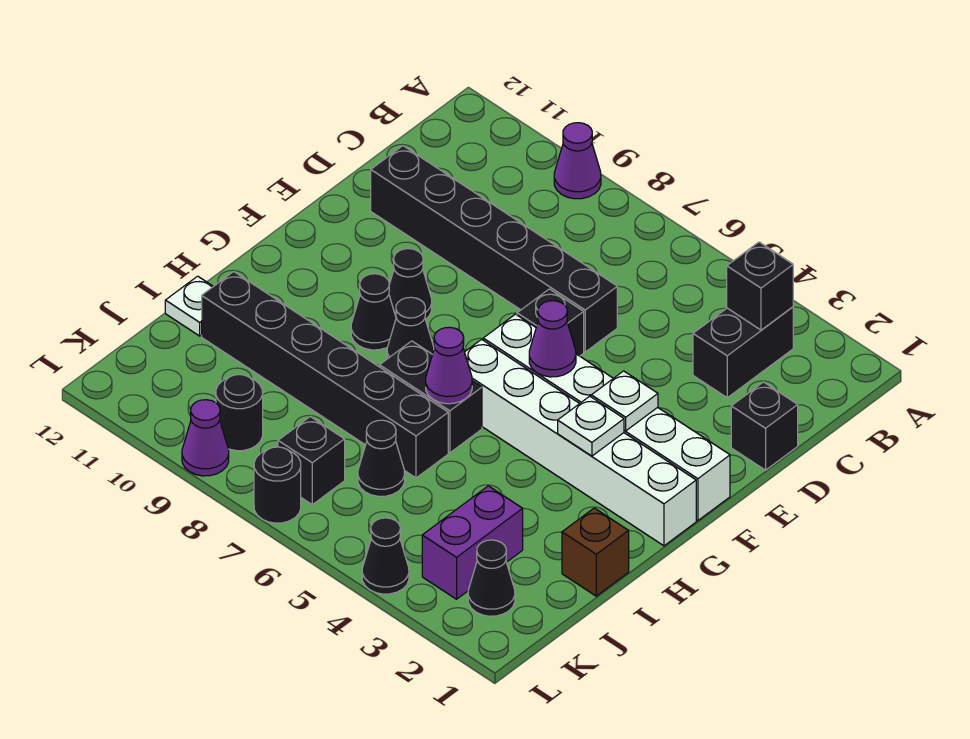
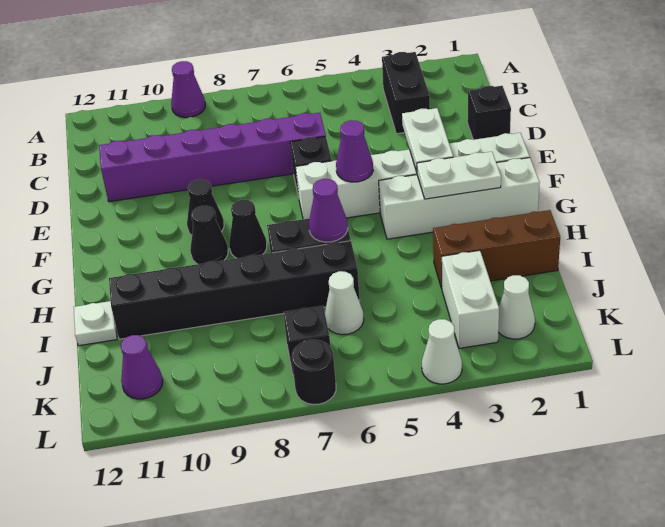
black brick B3 level 2 -> none
black brick D6:D11 level 1 -> purple brick D6:D11 level 1
white plate F3 level 2 -> white plate E3:F3 level 2
white brick G1:G6 level 1 -> white brick G1:G4 level 1
white plate G3 level 2 -> white plate G2:G3 level 2
brown brick I1 level 1 -> brown brick I1:I3 level 1
purple brick J3:K3 level 1 -> white brick J3:K3 level 1
black cone J6 level 1 -> white cone J6 level 1
black cone K2 level 1 -> white cone K2 level 1
black round brick K9 level 1 -> none
black cone L4 level 1 -> white cone L4 level 1
purple cone L9 level 1 -> purple cone K11 level 1

